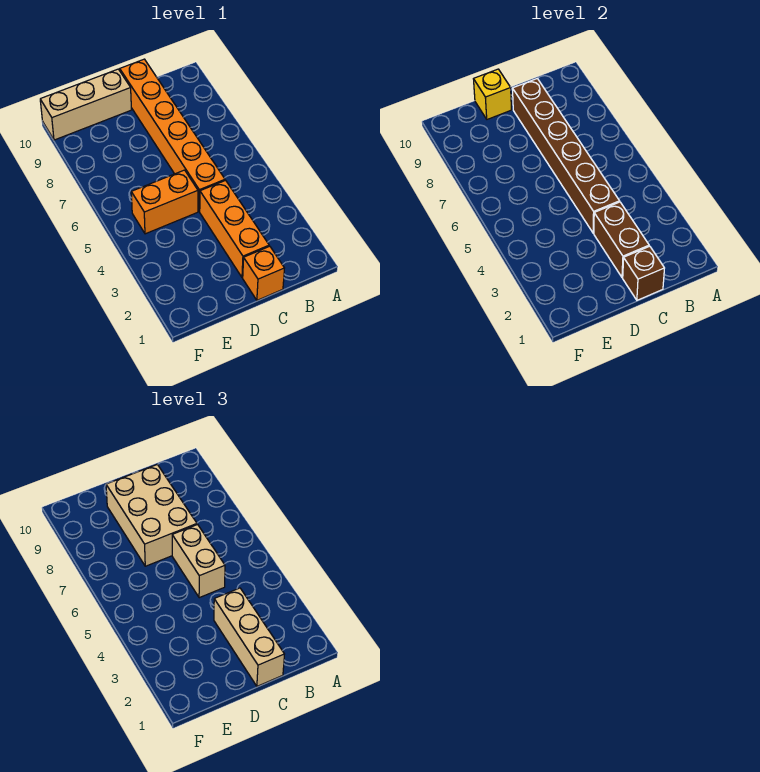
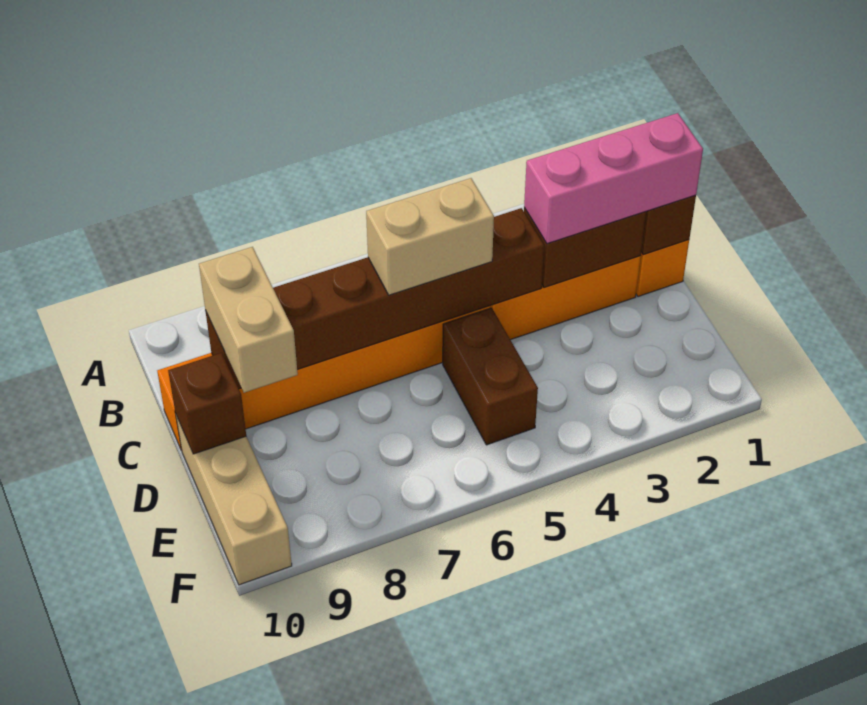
tan brick C1:C3 level 3 -> pink brick C1:C3 level 3
tan brick C7:D9 level 3 -> tan brick C9:D9 level 3
orange brick D5:E5 level 1 -> brown brick D5:E5 level 1
yellow brick D10 level 2 -> brown brick D10 level 2

